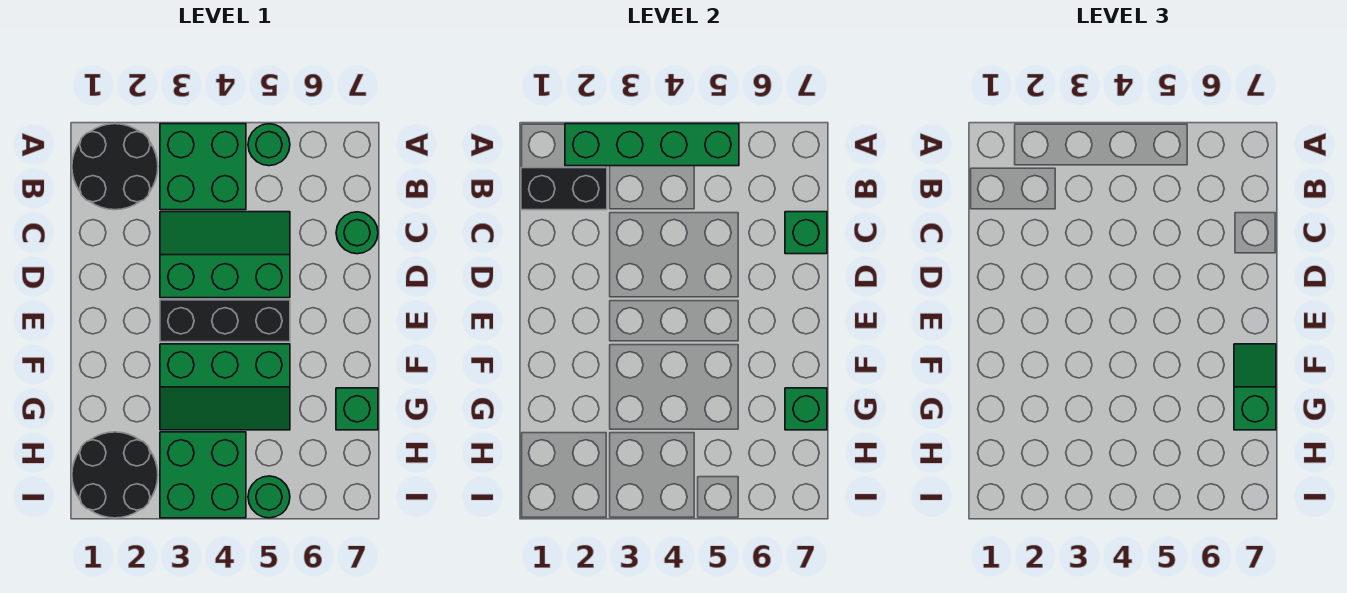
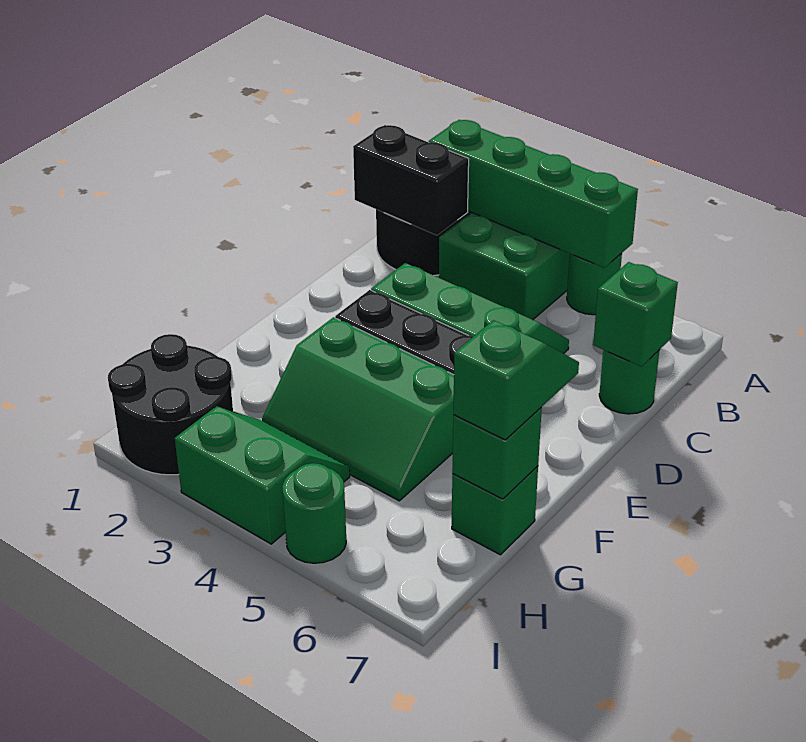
green brick H3:I4 level 1 -> green slope H3:I4 level 1 top I

